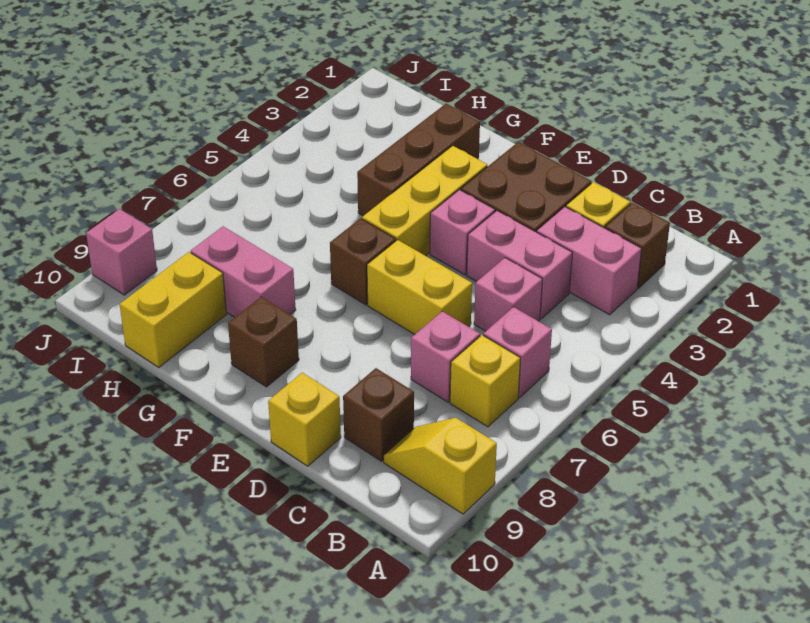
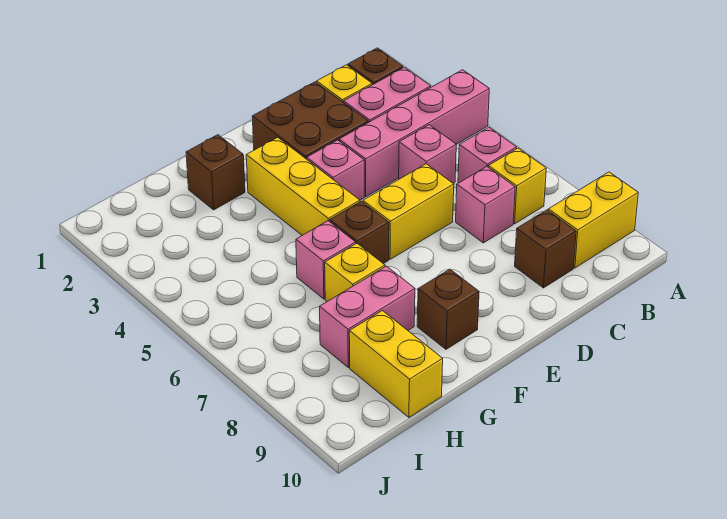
yellow slope A9:B9 level 1 top A -> yellow brick A9:B9 level 1
pink brick C4:D4 level 1 -> pink brick A4:D4 level 1
yellow brick D10 level 1 -> yellow brick G7 level 1
brown brick G2:G4 level 1 -> brown brick G2 level 1
pink brick J9 level 1 -> pink brick G6 level 1

